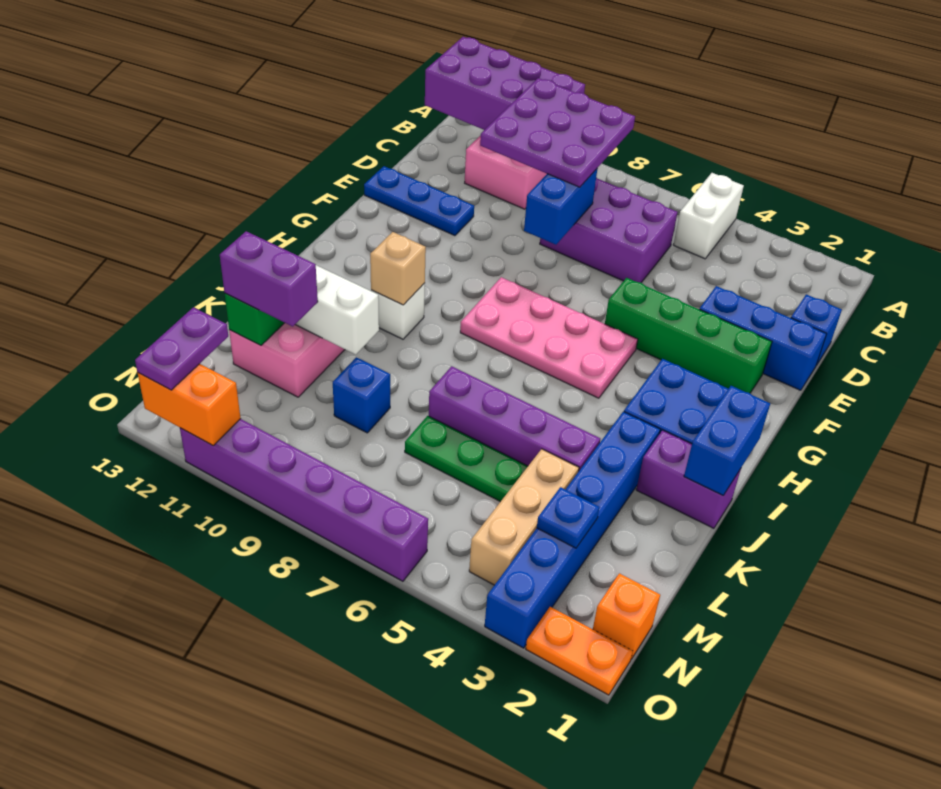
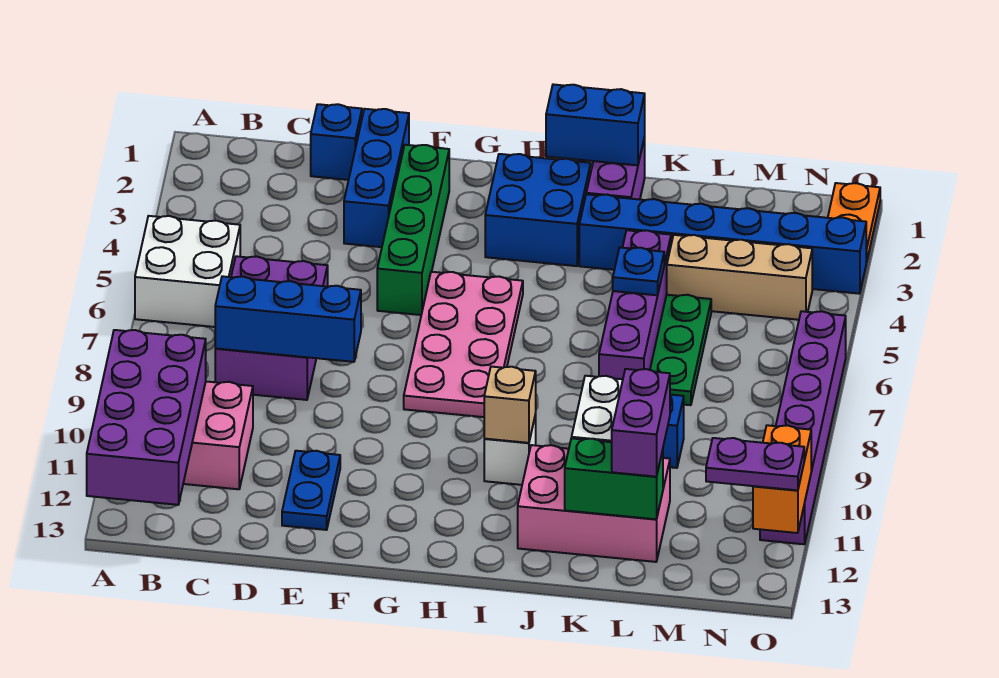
white brick A5:B5 level 1 -> white brick A5:B6 level 1
purple plate B8:D10 level 3 -> none
blue brick D8:E8 level 2 -> blue brick C8:E8 level 2
blue plate E11:E13 level 1 -> blue plate E11:E12 level 1
blue plate M3 level 2 -> blue plate K5 level 2
orange brick N1 level 1 -> none

